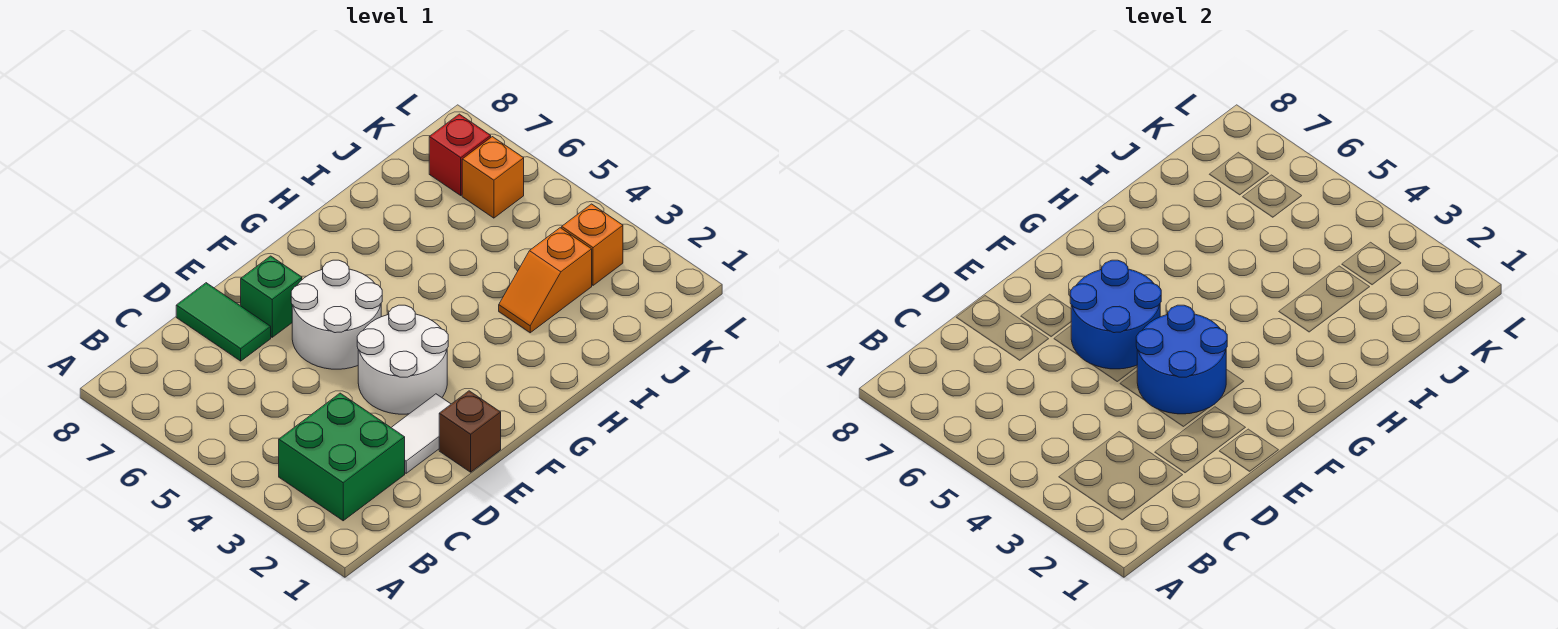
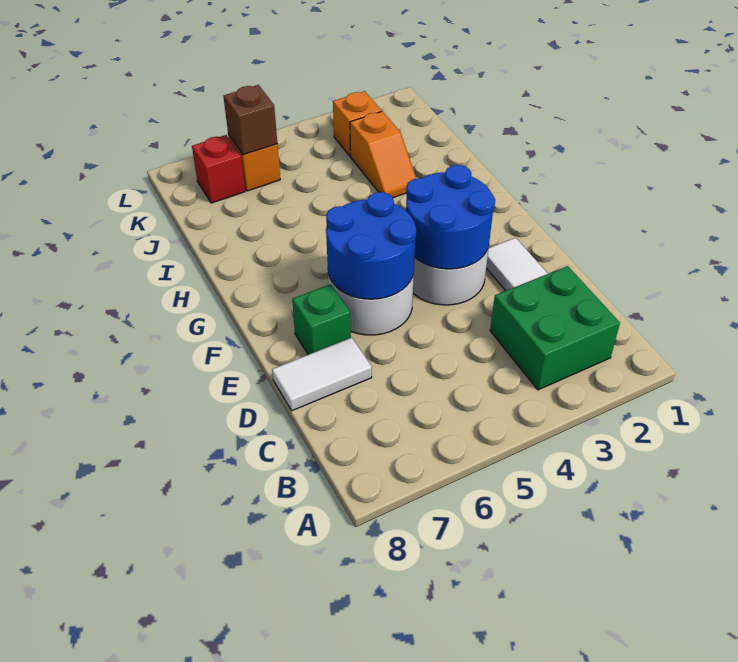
green tile D7:D8 level 1 -> white tile D7:D8 level 1
brown brick E1 level 1 -> brown brick K6 level 2

